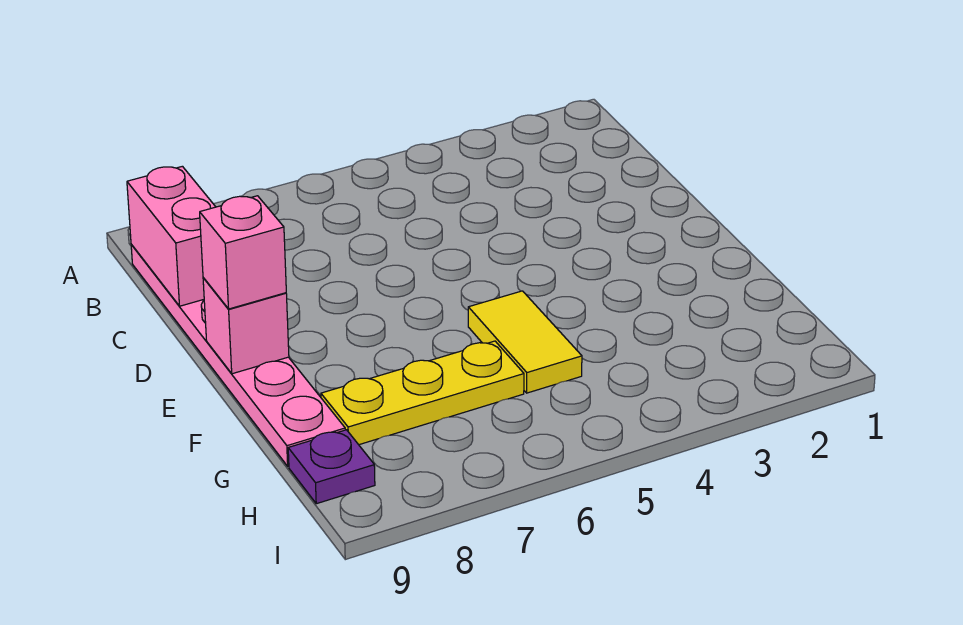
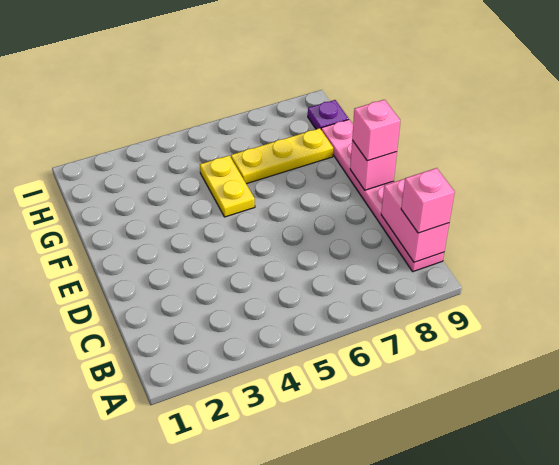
none -> pink brick B9 level 3
yellow tile F5:G5 level 1 -> yellow plate F5:G5 level 1

